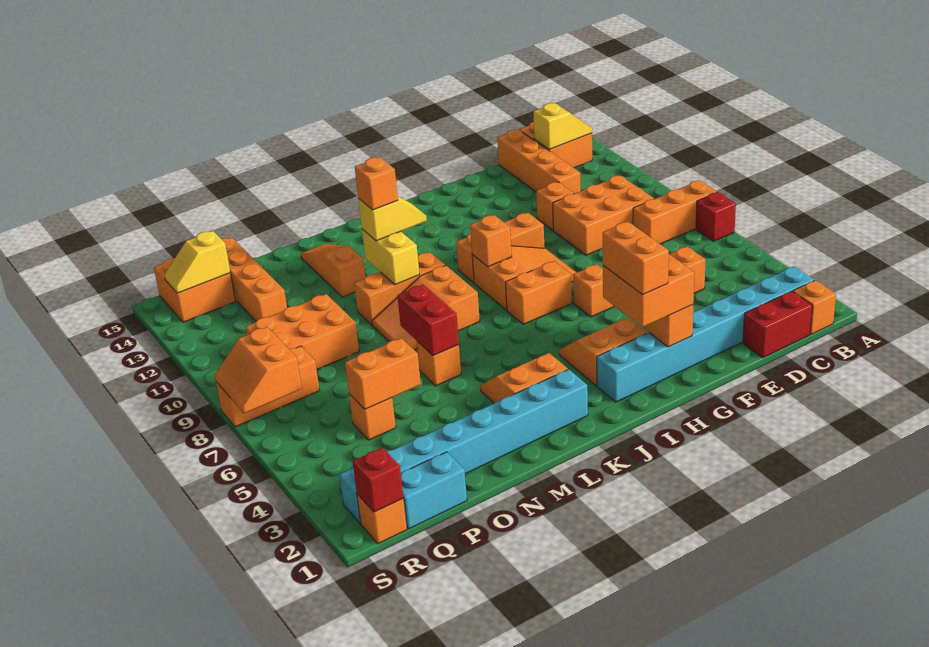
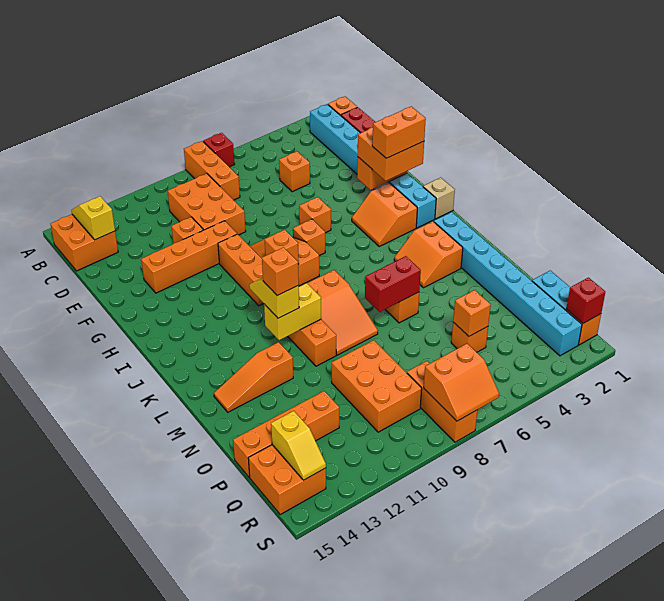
orange brick D12:D15 level 1 -> orange brick F10:F13 level 1
orange brick H7:I7 level 1 -> orange brick H7 level 1
none -> tan brick I1 level 1
orange brick O5:P5 level 2 -> orange brick P5 level 2

